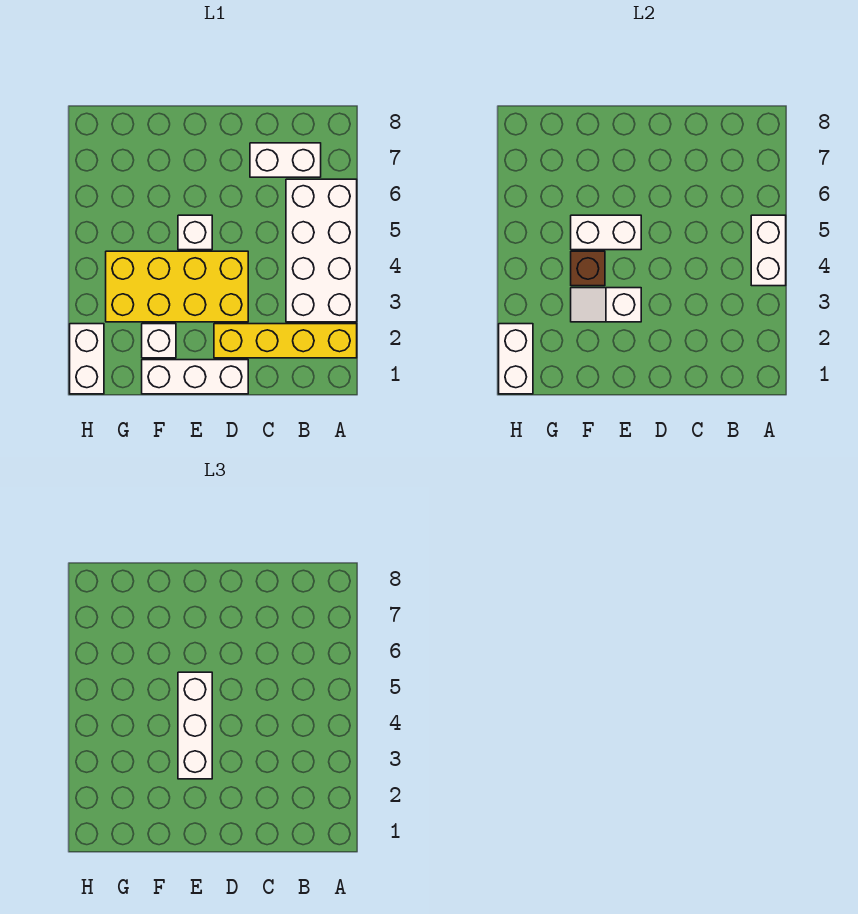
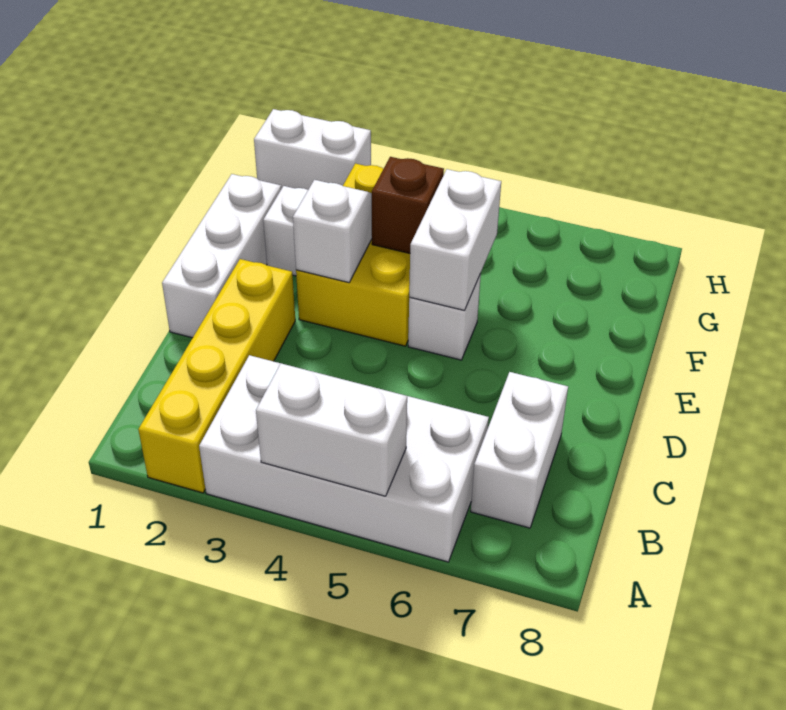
yellow brick D3:G4 level 1 -> yellow brick E3:G4 level 1
white brick E3:E5 level 3 -> none
white brick H1:H2 level 2 -> none

